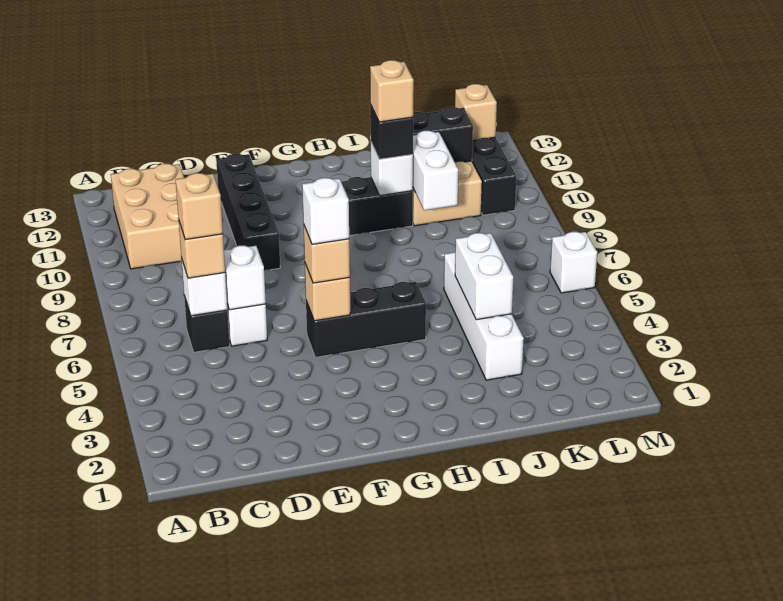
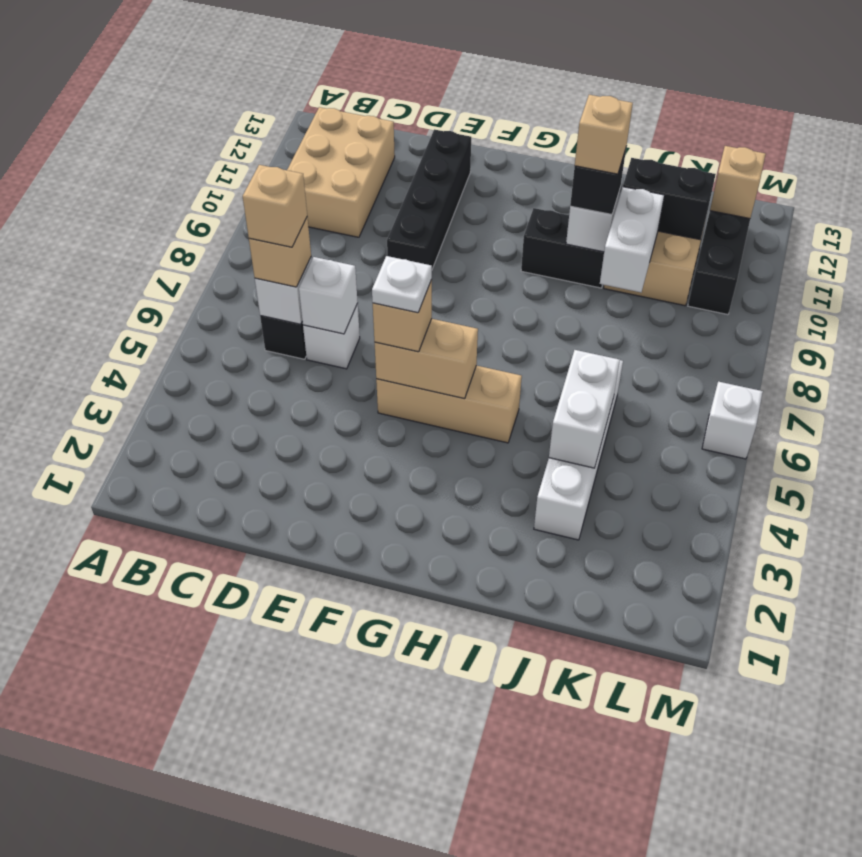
black brick F5:H5 level 1 -> tan brick F5:H5 level 1
tan brick F5 level 2 -> tan brick F5:G5 level 2
white brick F5 level 4 -> white plate F5 level 4

